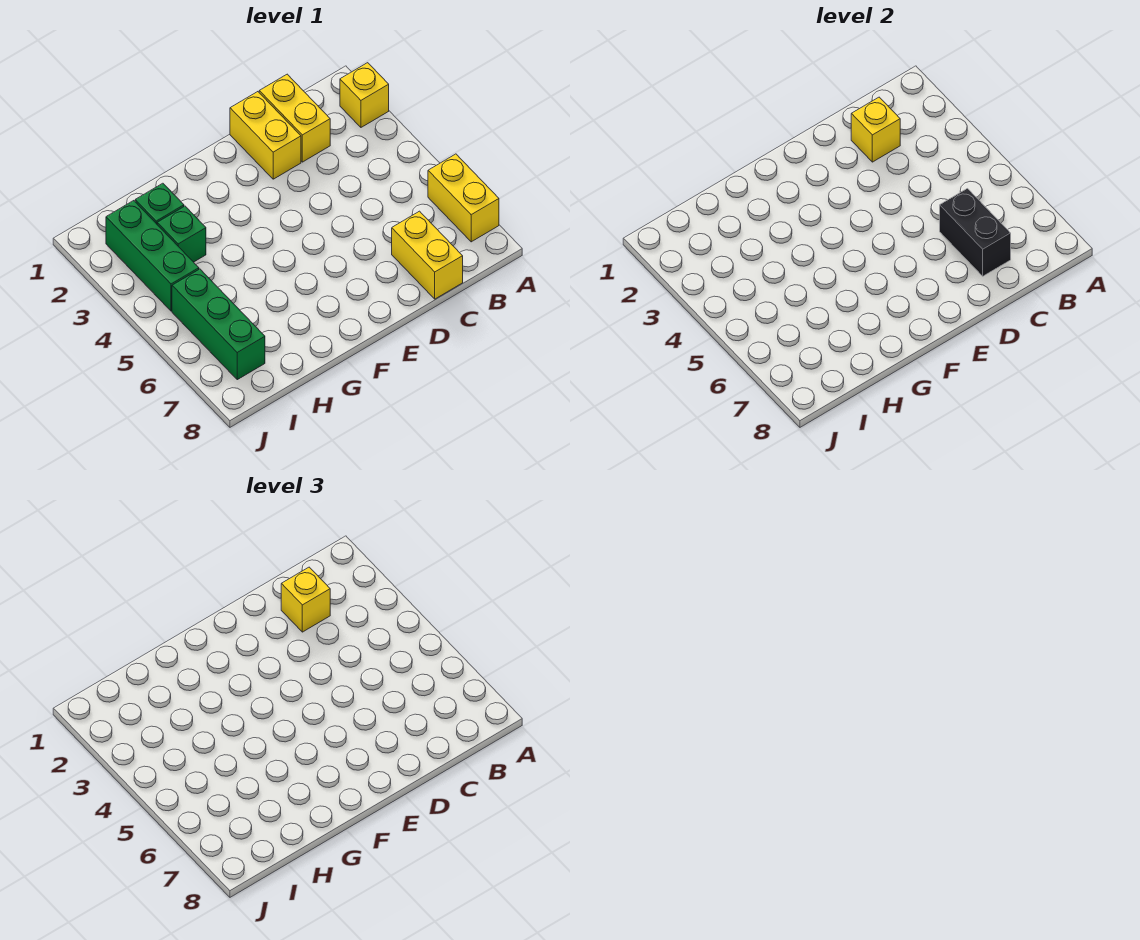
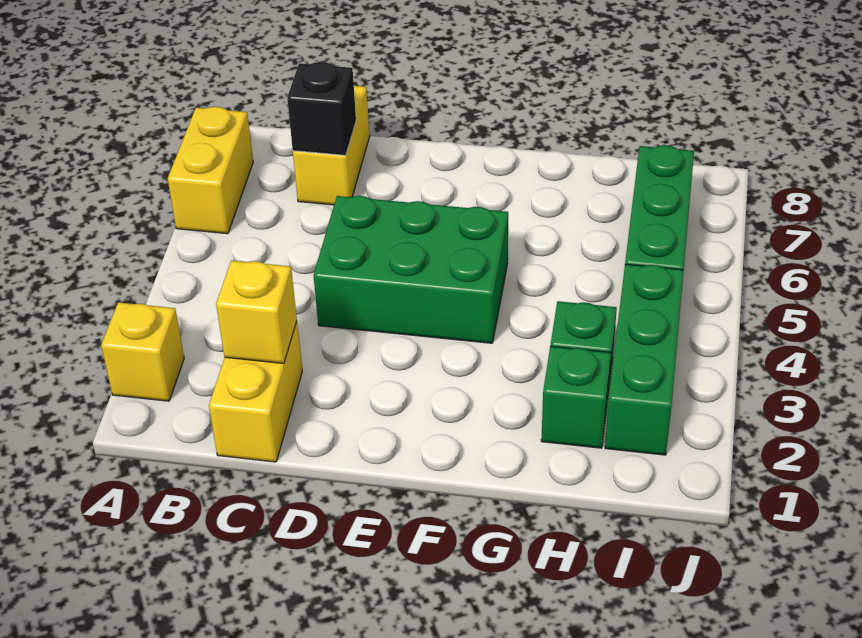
yellow brick C2 level 3 -> none
black brick C6:C7 level 2 -> black brick C7 level 2
yellow brick D1:D2 level 1 -> none
none -> green brick D4:F5 level 1

